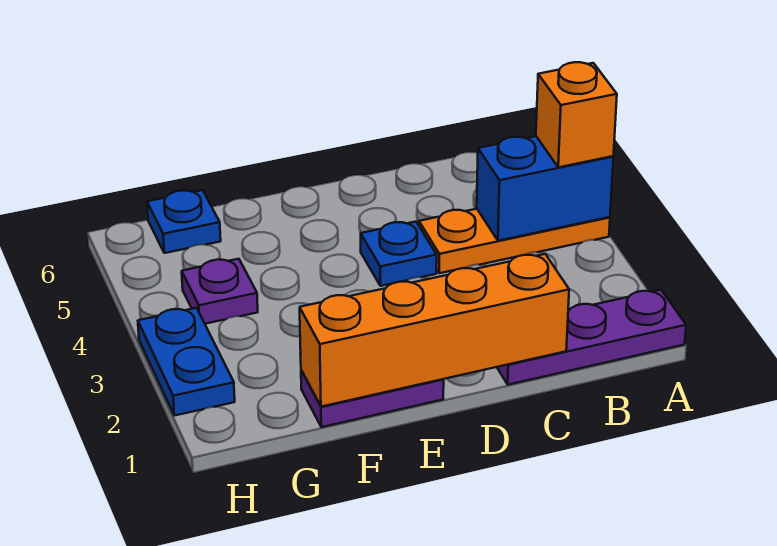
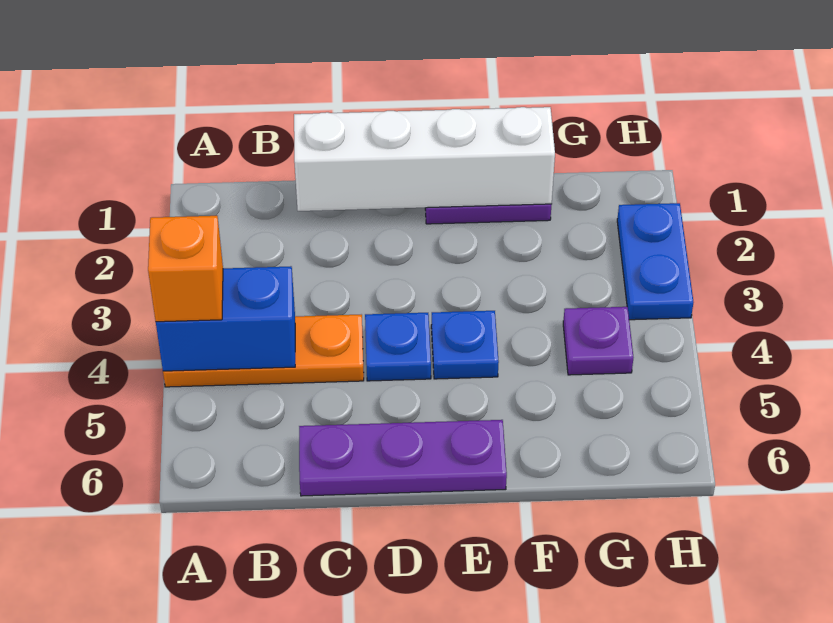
purple plate A1:C1 level 1 -> purple plate C6:E6 level 1
orange brick C1:F1 level 2 -> white brick C1:F1 level 2
blue plate G6 level 1 -> blue plate E4 level 1

